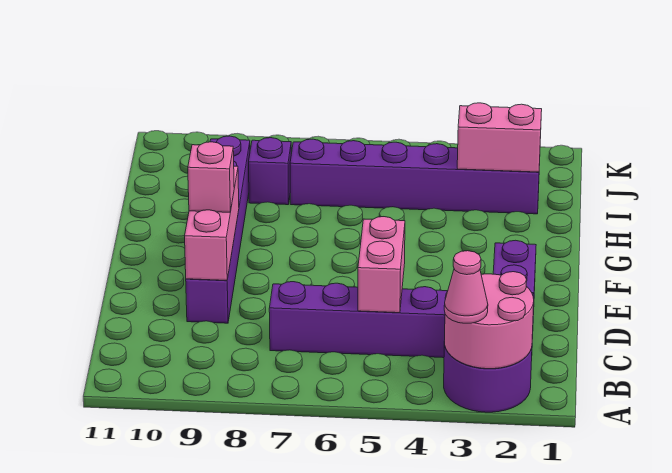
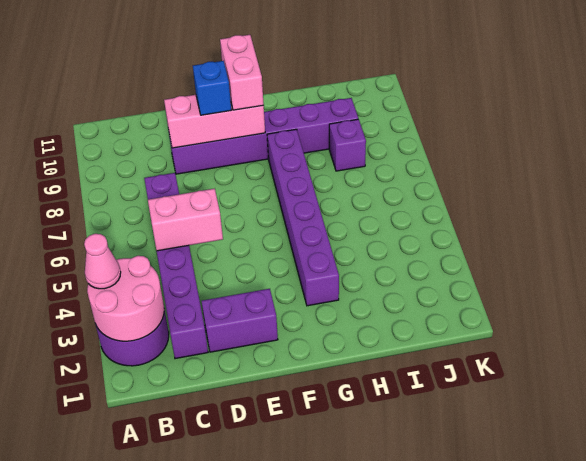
pink brick E9 level 3 -> blue brick E9 level 3
purple brick I2:I7 level 1 -> purple brick G3:G8 level 1
pink brick I2:I3 level 2 -> pink brick F9:F10 level 3

